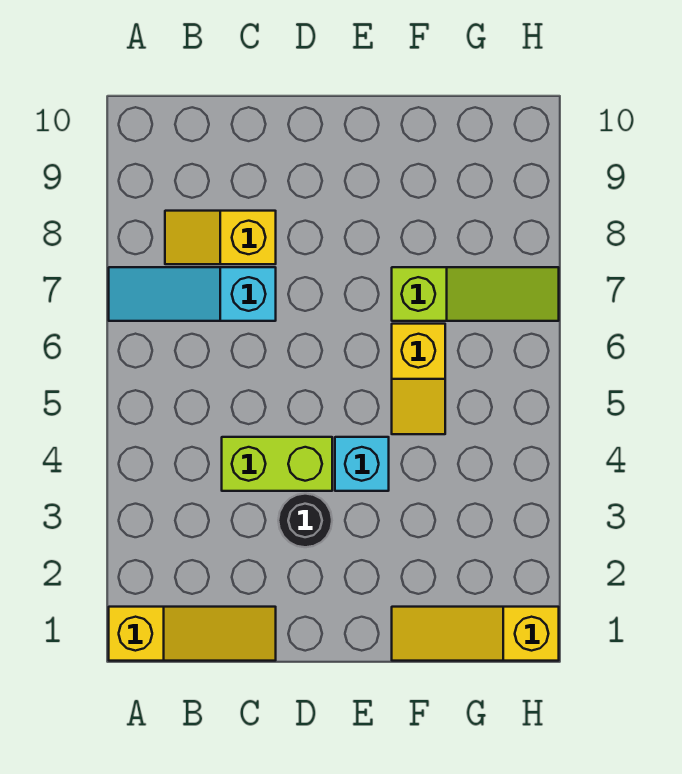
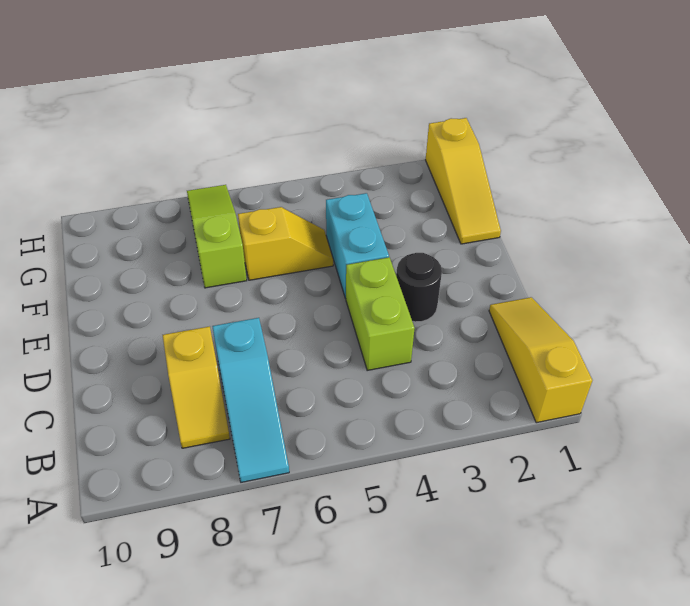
cyan brick E4 level 1 -> cyan brick E4:F4 level 1

